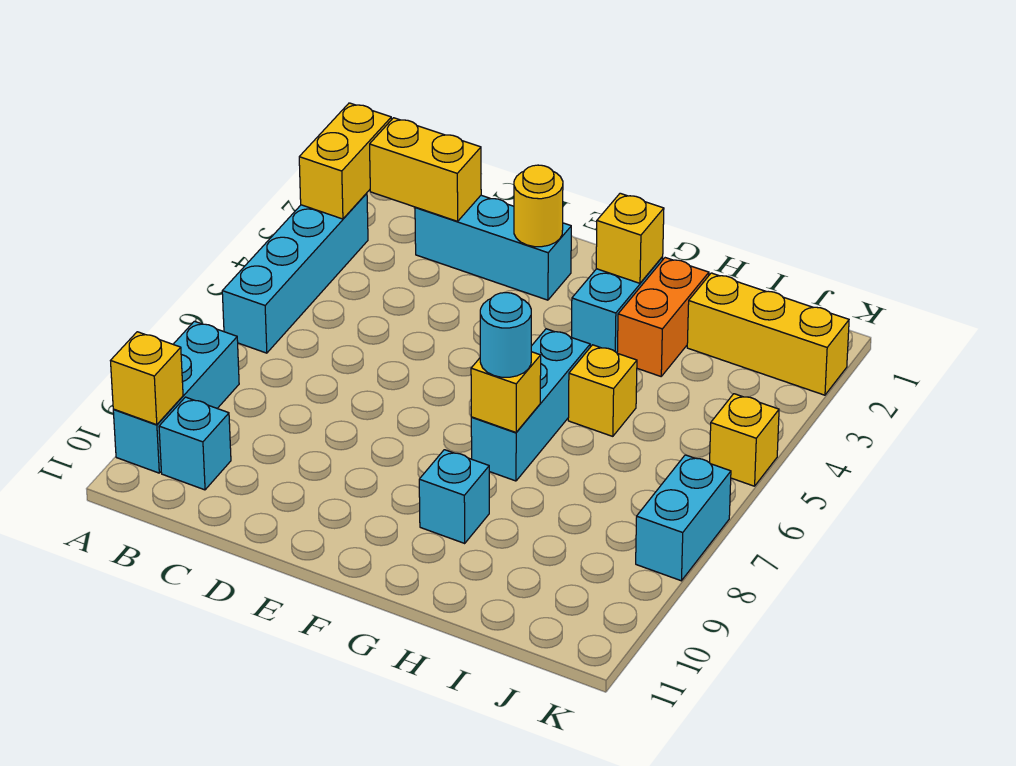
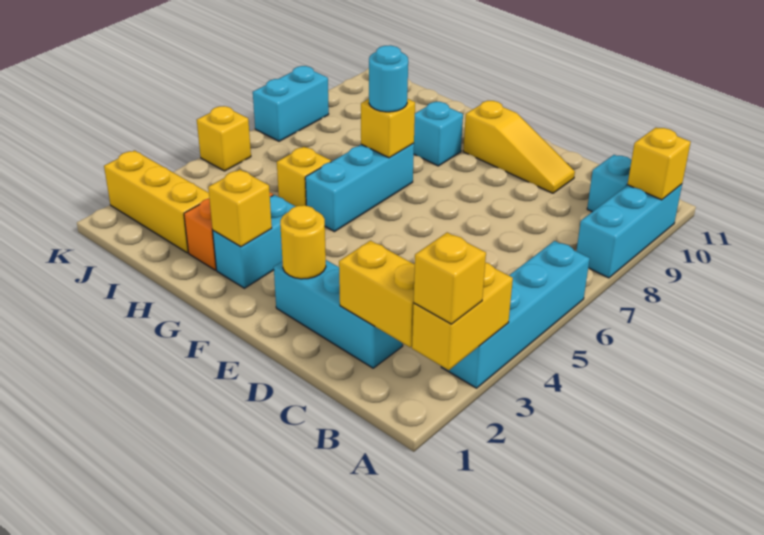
none -> yellow brick A2 level 3
none -> yellow slope D10:F10 level 1 top F

